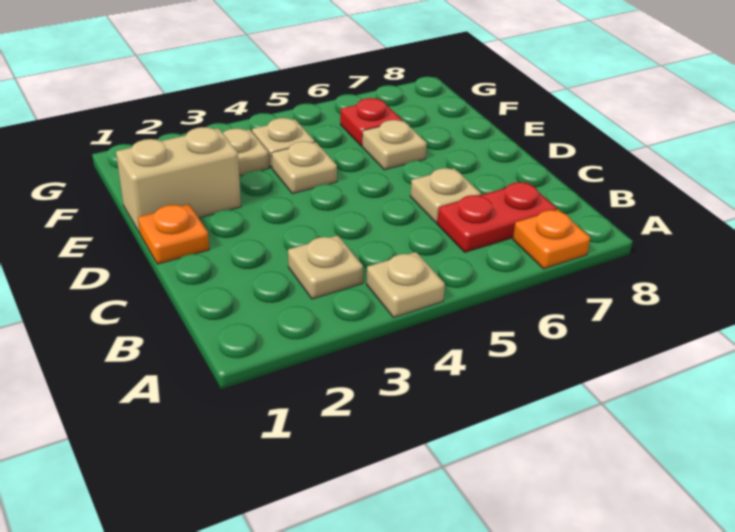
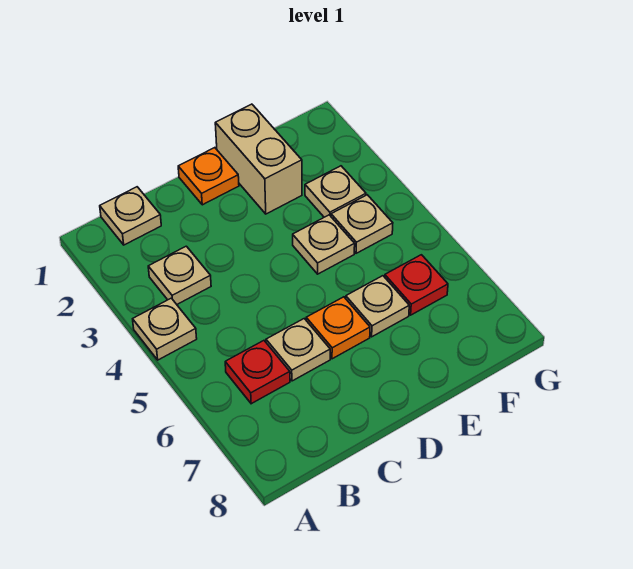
orange plate A7 level 1 -> orange plate D6 level 1
none -> tan plate B1 level 1
red plate B6:B7 level 1 -> red plate B6 level 1

